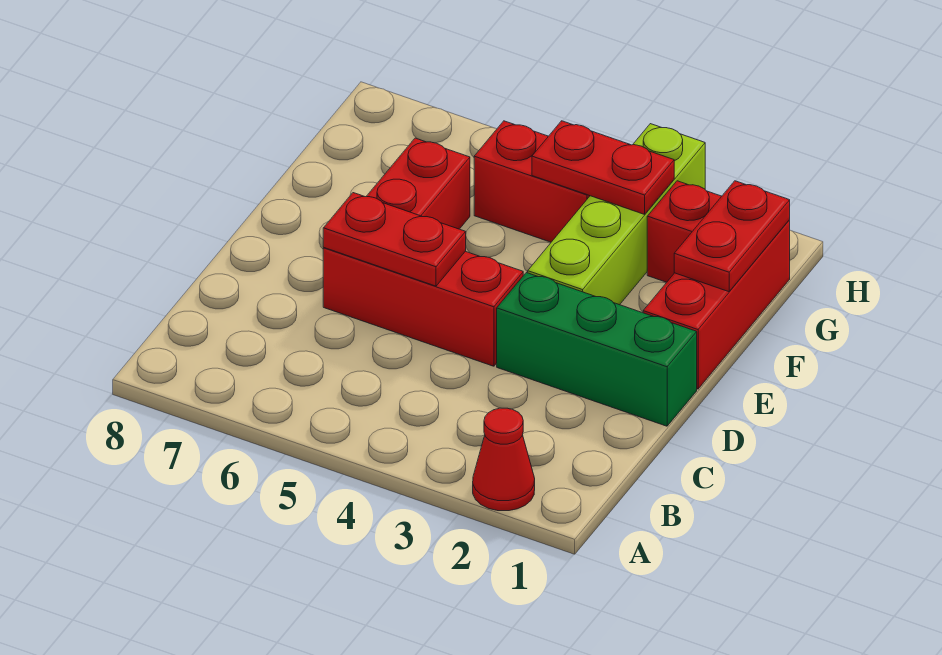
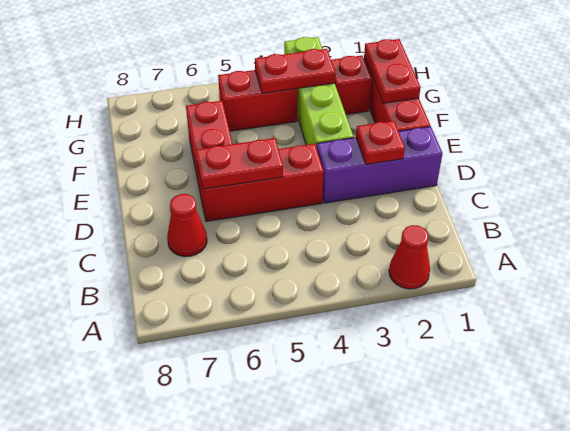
none -> red cone C7 level 1
green brick D1:D3 level 1 -> purple brick D1:D3 level 1
none -> red plate D2 level 2

